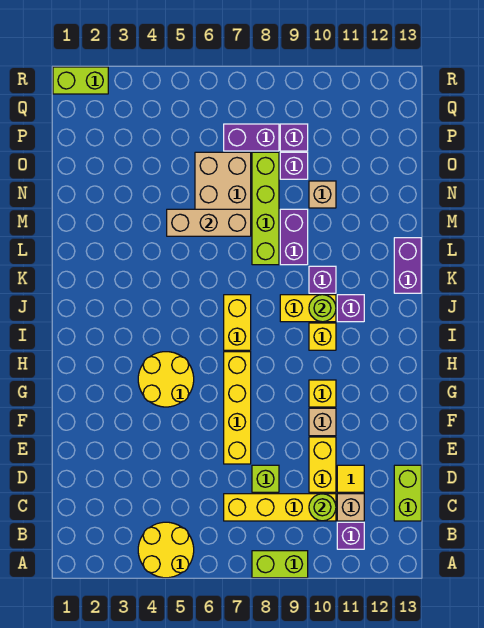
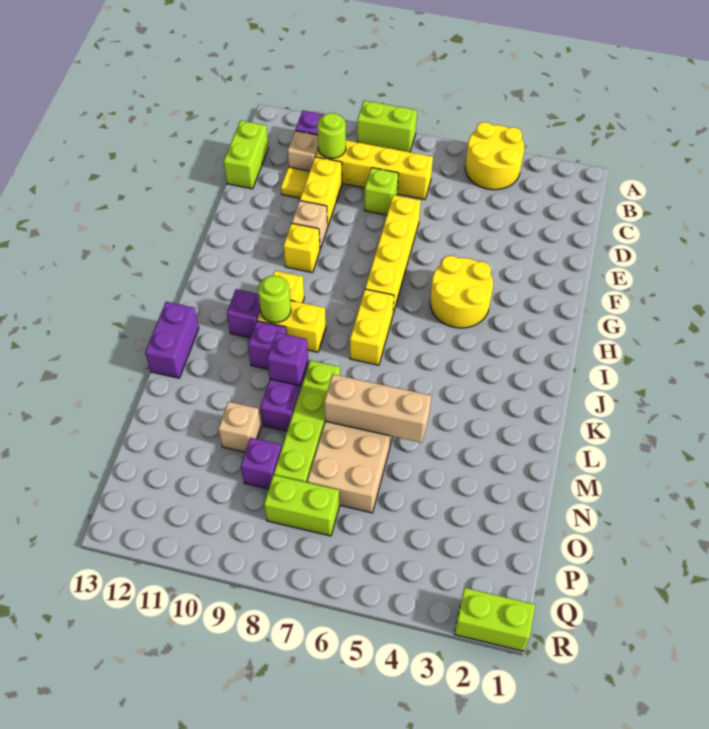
purple brick P7:P8 level 1 -> lime brick P7:P8 level 1
purple brick P9 level 1 -> purple brick L9 level 2

